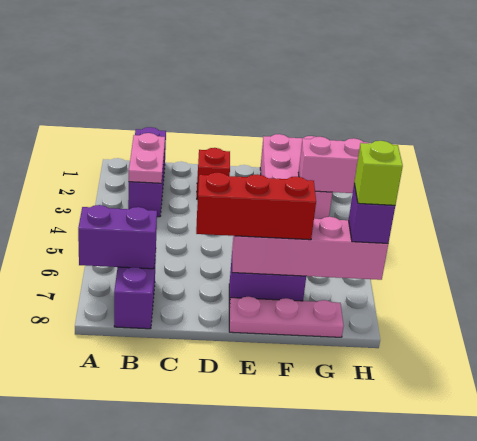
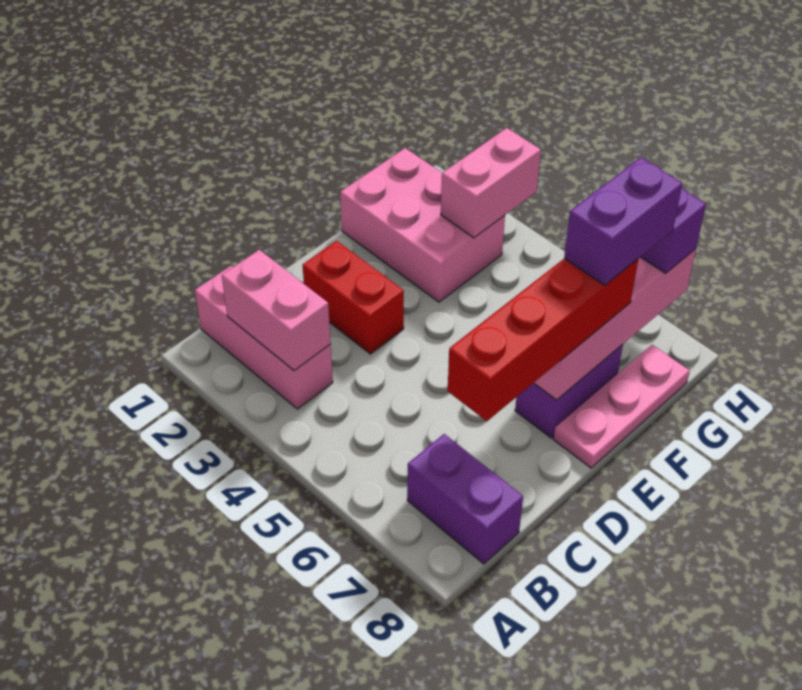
purple brick A7:B7 level 2 -> purple brick F7:G7 level 4
purple brick B1:B3 level 1 -> pink brick B1:B3 level 1
pink plate B2:B3 level 2 -> pink brick B2:B3 level 2
red brick D2 level 1 -> red brick D2:D3 level 1
red brick D7:F7 level 3 -> red brick C7:F7 level 3
lime brick H7 level 4 -> none

